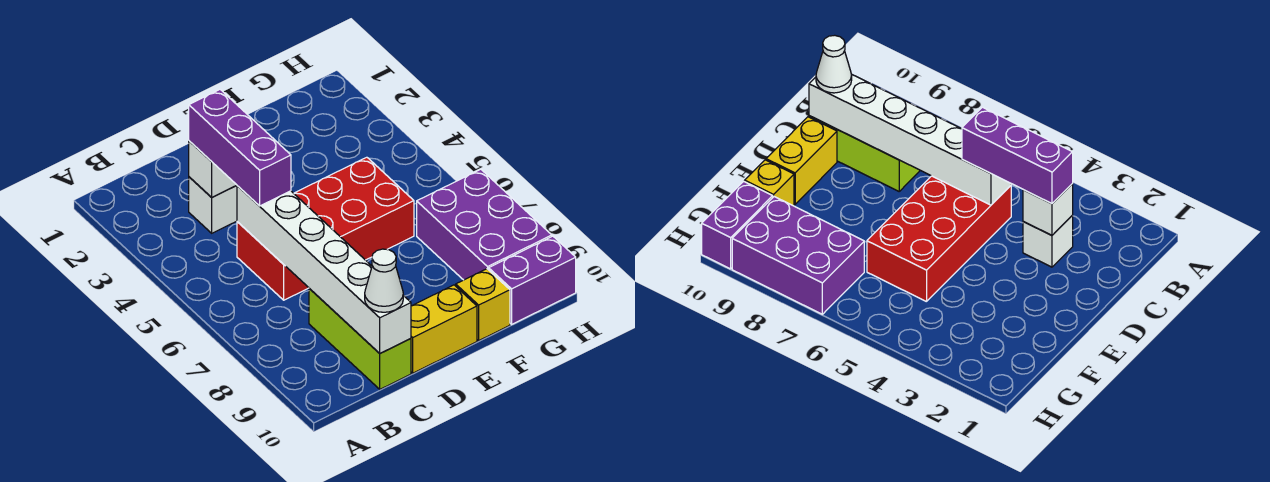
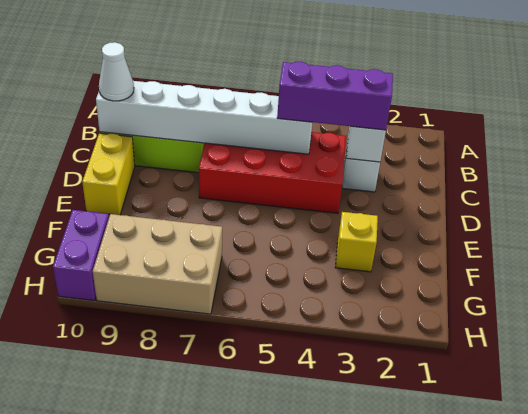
red brick C5:F6 level 1 -> red brick C4:D7 level 1
yellow brick F10 level 1 -> yellow brick F3 level 1
purple brick G7:H9 level 1 -> tan brick G7:H9 level 1

